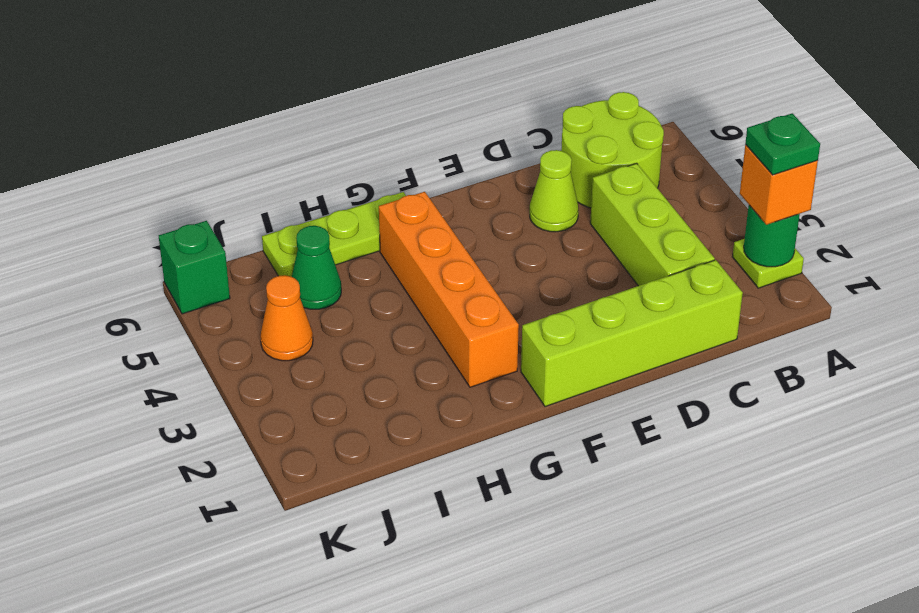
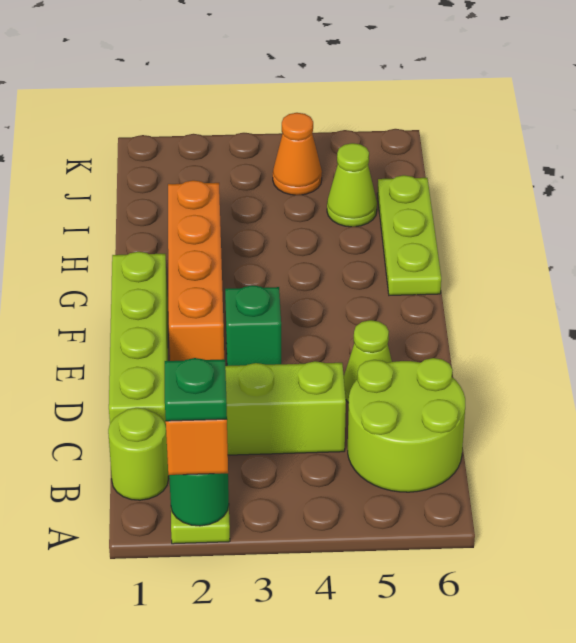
none -> lime round brick B1 level 1
orange brick G2:G5 level 1 -> orange brick E2:H2 level 1
green cone I5 level 1 -> lime cone I5 level 1
green brick K6 level 1 -> green brick E3 level 1

